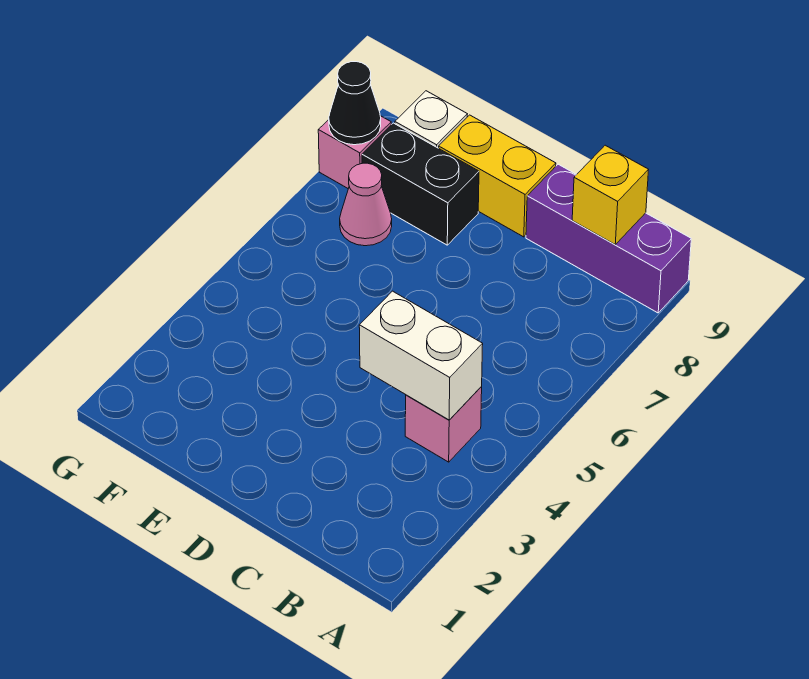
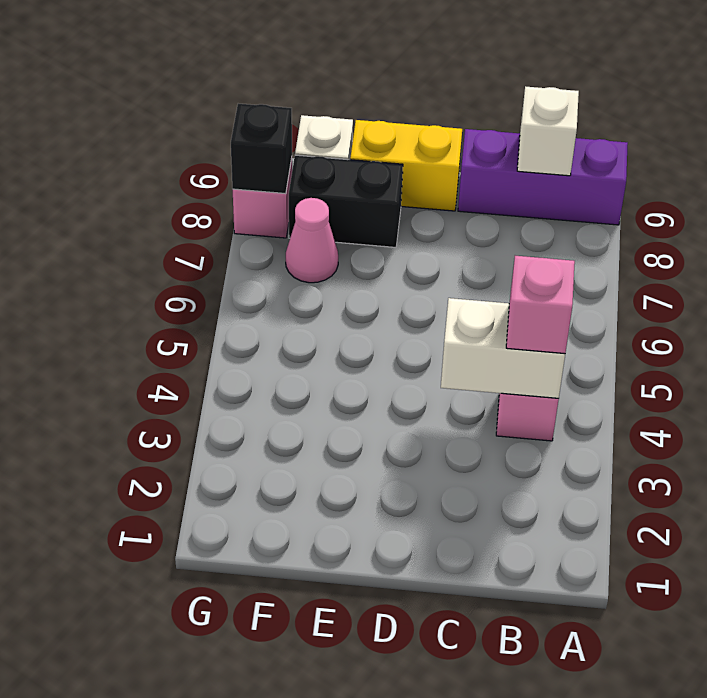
none -> pink brick B4 level 3
yellow brick B9 level 2 -> white brick B9 level 2
black cone G8 level 2 -> black brick G8 level 2

